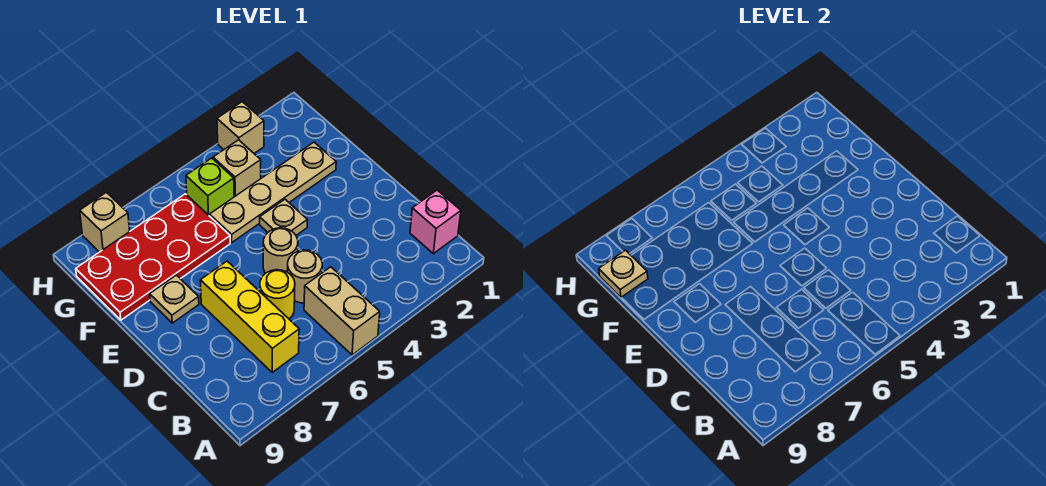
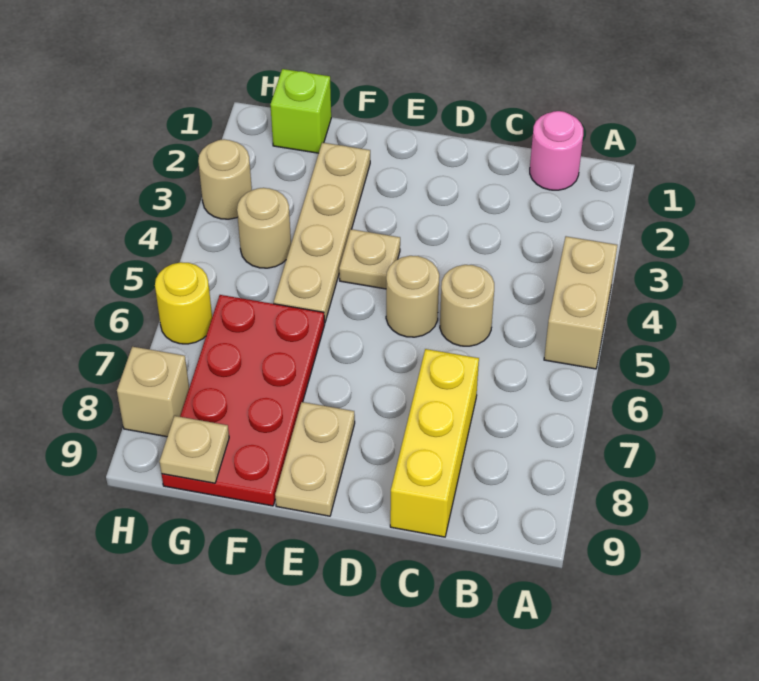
tan brick A5:B5 level 1 -> tan brick A4:A5 level 1
pink brick B1 level 1 -> pink round brick B1 level 1
yellow brick B7:D7 level 1 -> yellow brick C7:C9 level 1
yellow round brick C6 level 1 -> yellow round brick H6 level 1
tan plate E8 level 1 -> tan plate E8:E9 level 1
tan brick G4 level 1 -> tan round brick G4 level 1
lime brick G5 level 1 -> lime brick G1 level 1
tan brick H3 level 1 -> tan round brick H3 level 1

